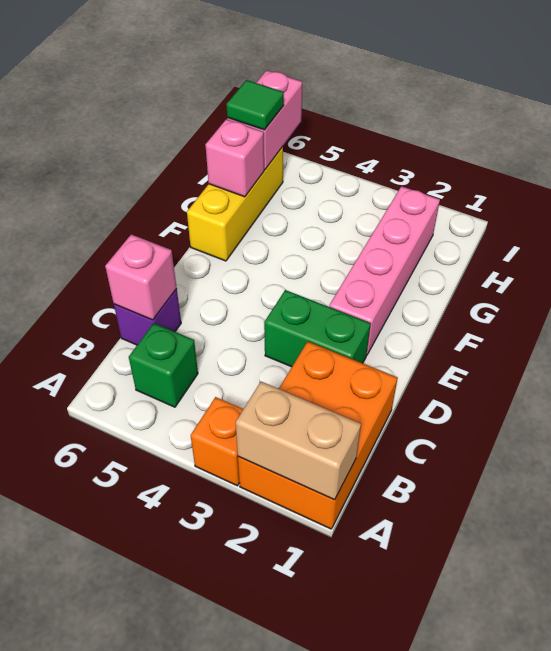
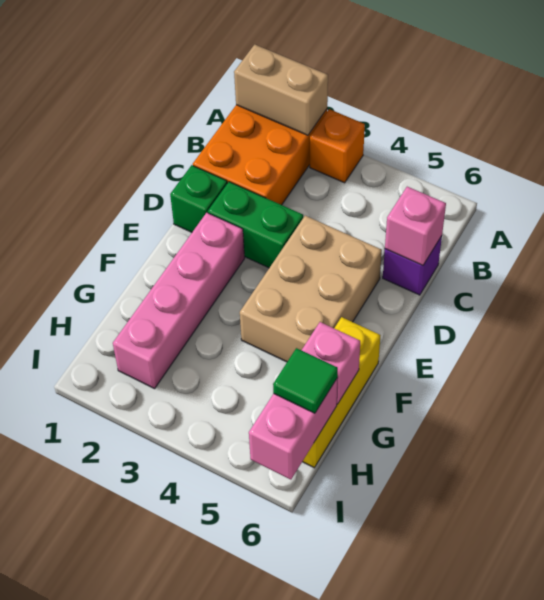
green brick B5 level 1 -> green brick D1 level 1
none -> tan brick D4:F5 level 1

